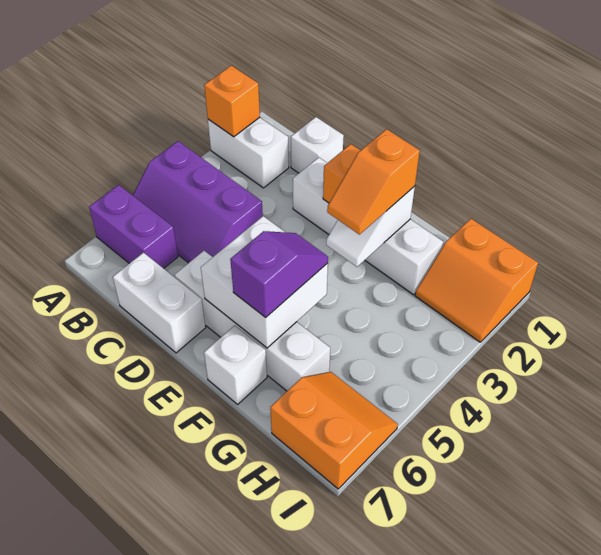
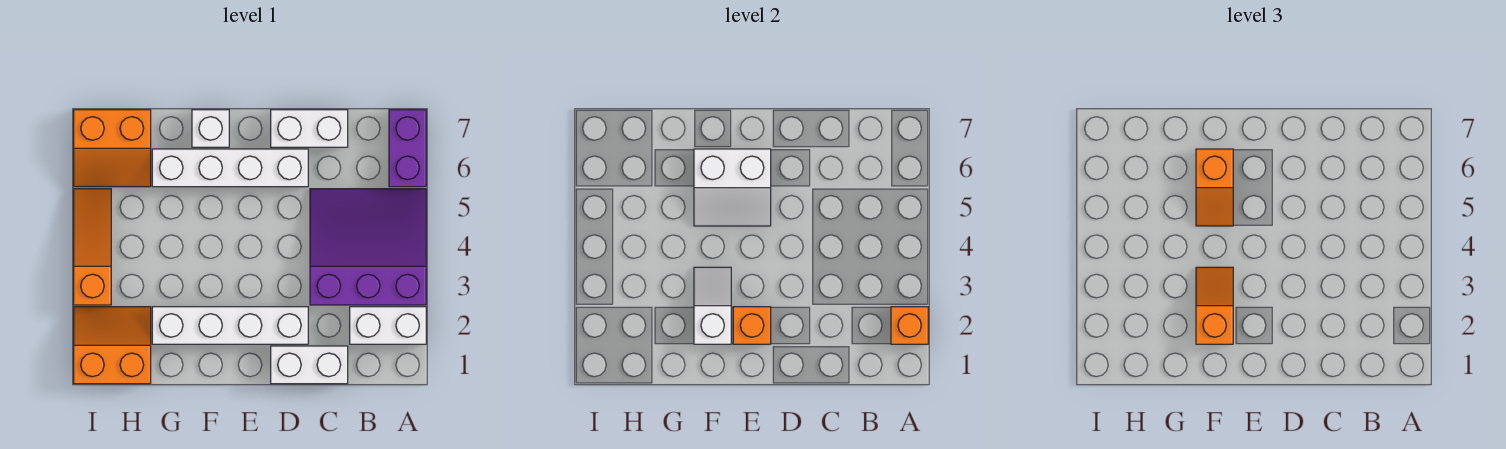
purple slope A4:C5 level 1 top 4 -> purple slope A3:C5 level 1 top 3
purple brick A6:B6 level 1 -> purple brick A6:A7 level 1
white brick C1 level 1 -> white brick C1:D1 level 1
white brick E5:F6 level 2 -> white slope E5:F6 level 2 top 6
purple slope F5:F6 level 3 top 6 -> orange slope F5:F6 level 3 top 6
none -> orange slope I3:I5 level 1 top 3

